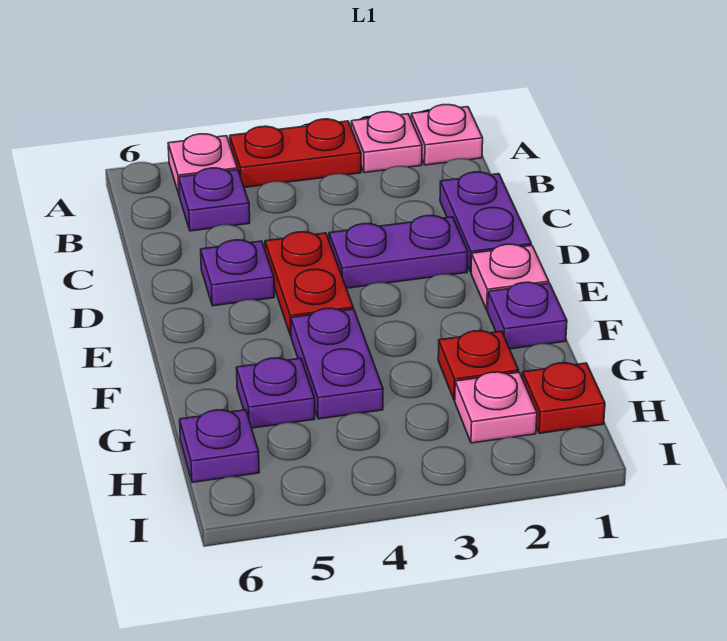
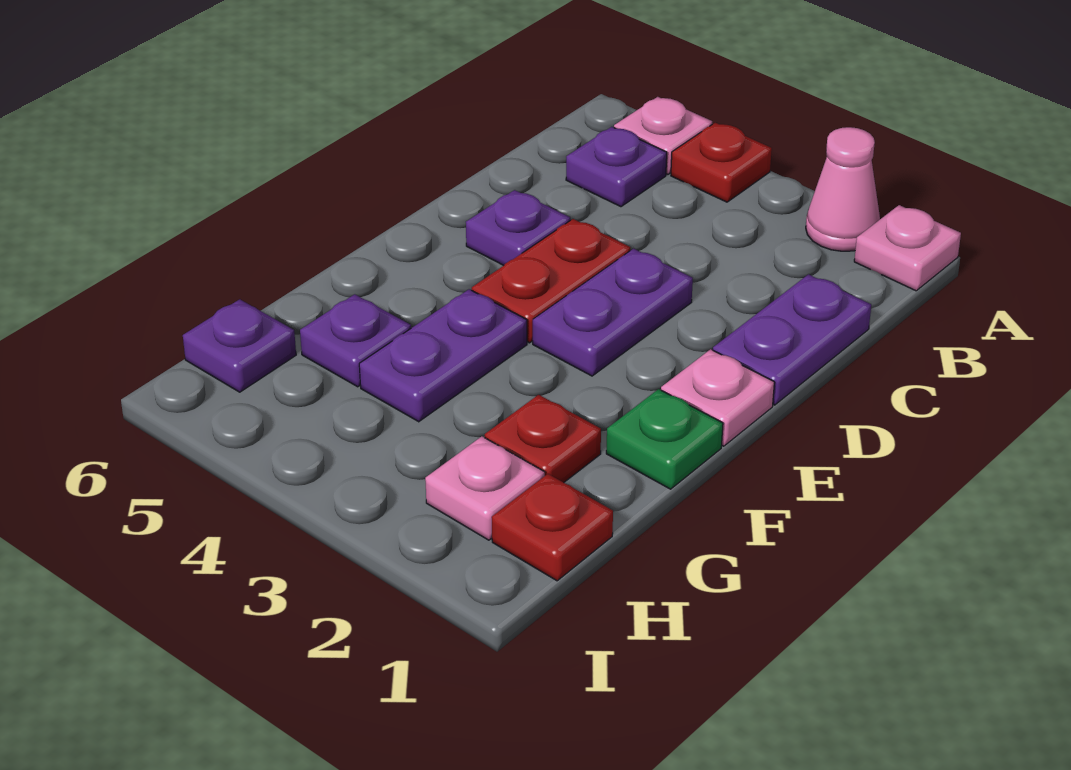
pink plate A2 level 1 -> pink cone A2 level 1
red plate A3:A4 level 1 -> red plate A4 level 1
purple plate D2:D3 level 1 -> purple plate D3:E3 level 1
purple plate F1 level 1 -> green plate F1 level 1

